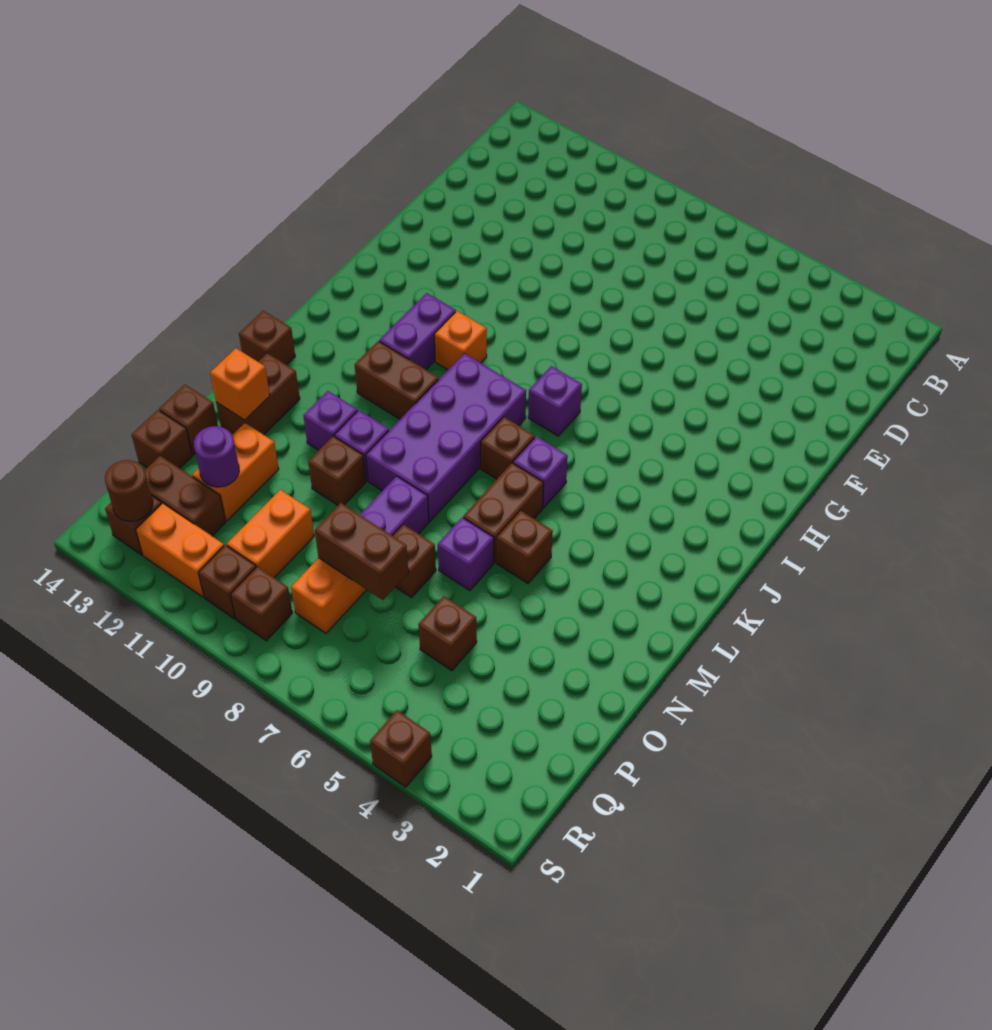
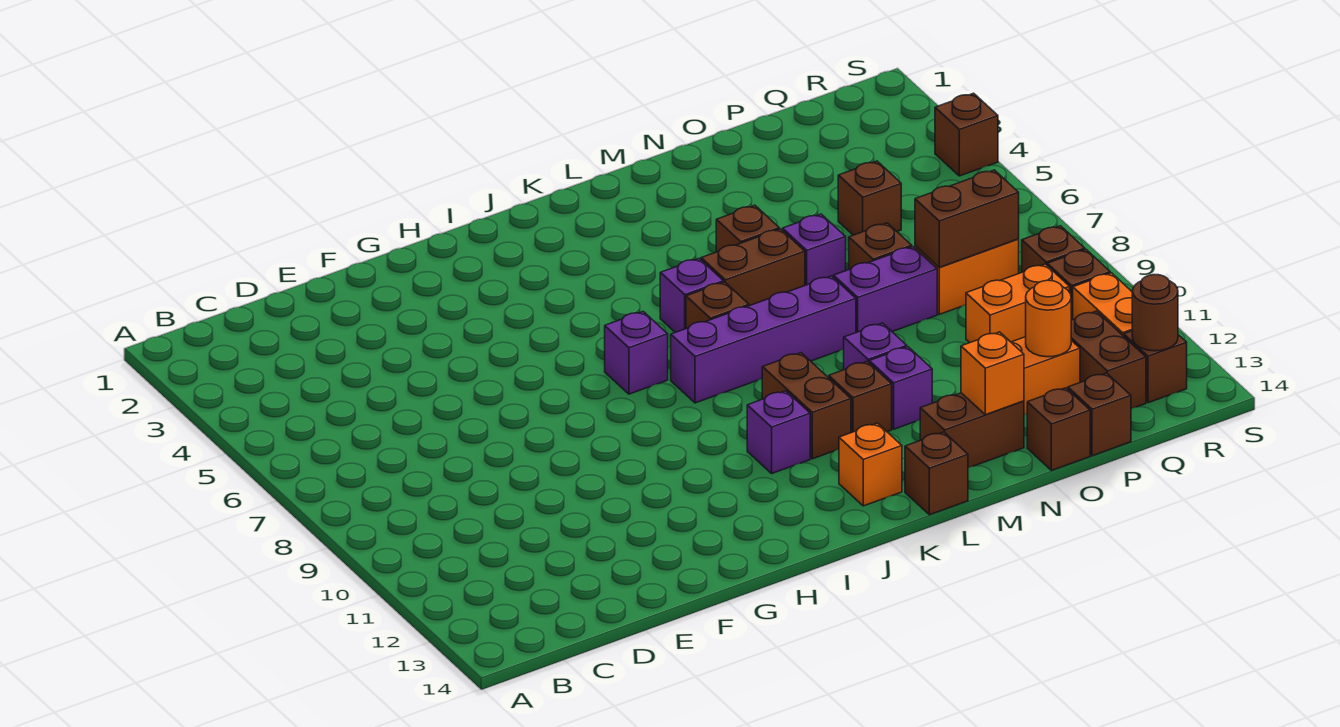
orange brick I10 level 1 -> orange brick K13 level 1
purple brick I11:J11 level 1 -> purple brick J11 level 1
purple brick J8:M9 level 1 -> purple brick J8:M8 level 1
brown brick N10 level 1 -> brown brick L11 level 1
brown brick P7:P8 level 2 -> brown brick P8:Q8 level 2
purple round brick P12 level 2 -> orange round brick P12 level 2

